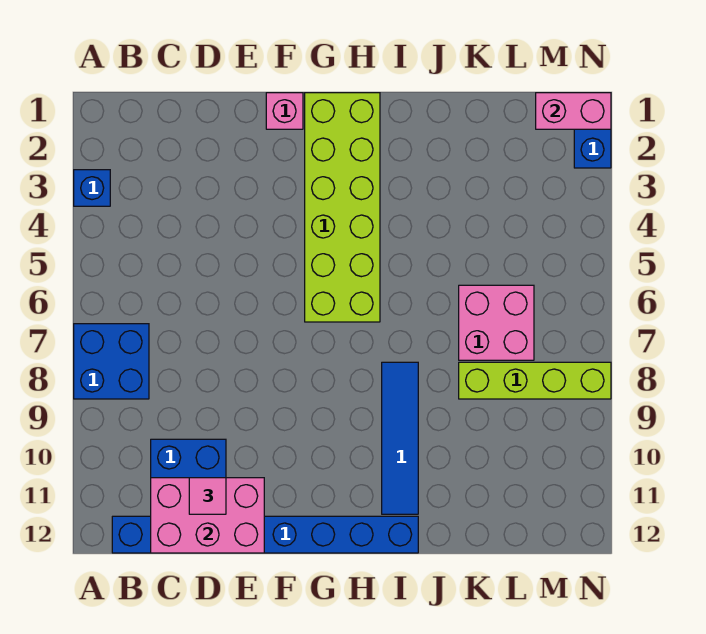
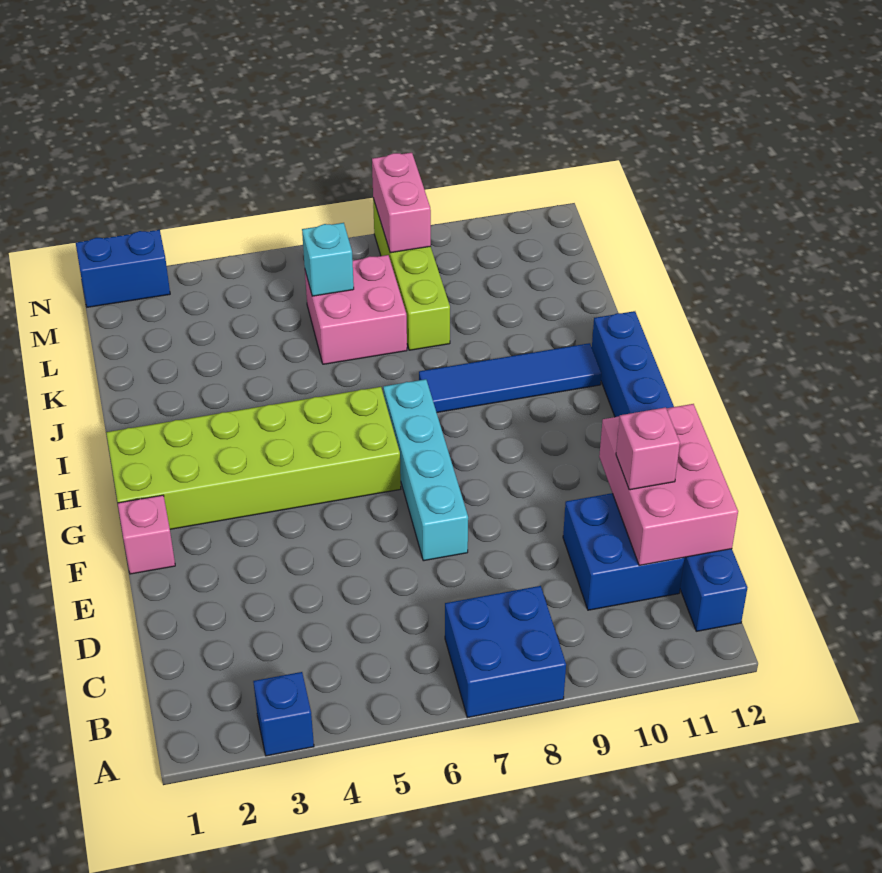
pink tile D11 level 3 -> pink brick D11 level 3
none -> cyan brick E7:H7 level 1
none -> cyan brick L6 level 2
pink brick M1:N1 level 2 -> pink brick M8:N8 level 2

